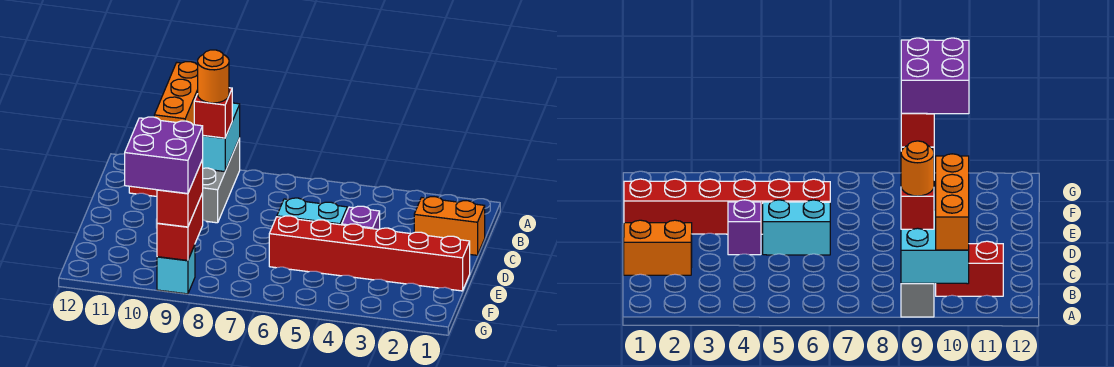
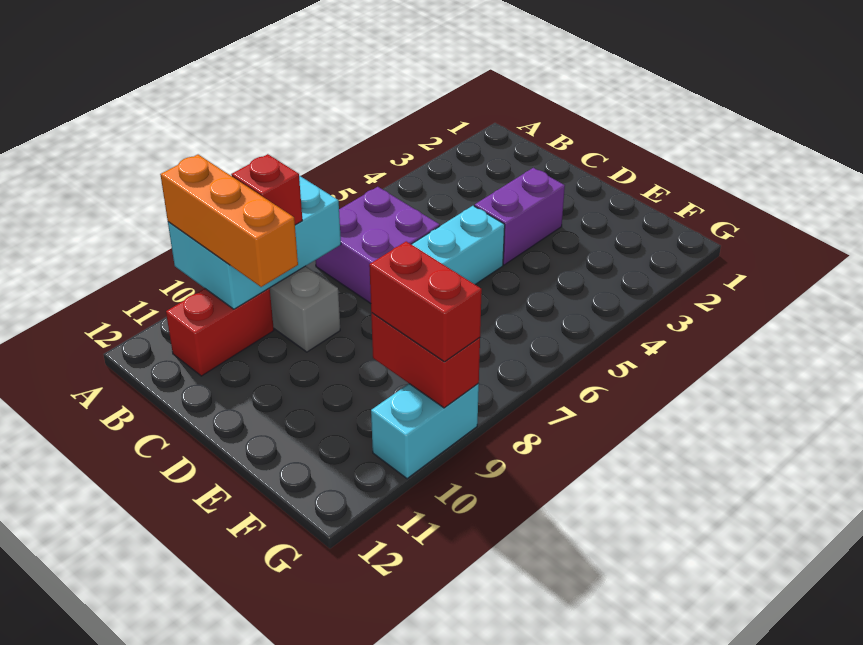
cyan brick A9:B10 level 2 -> cyan brick A8:B10 level 2
orange round brick B9 level 4 -> none
orange brick C1:C2 level 1 -> none
purple brick D4 level 1 -> purple brick D3:D4 level 1
red brick E1:E6 level 1 -> none
purple brick F9:G10 level 4 -> purple brick B6:C7 level 1
cyan brick G9 level 1 -> cyan brick G9:G10 level 1

